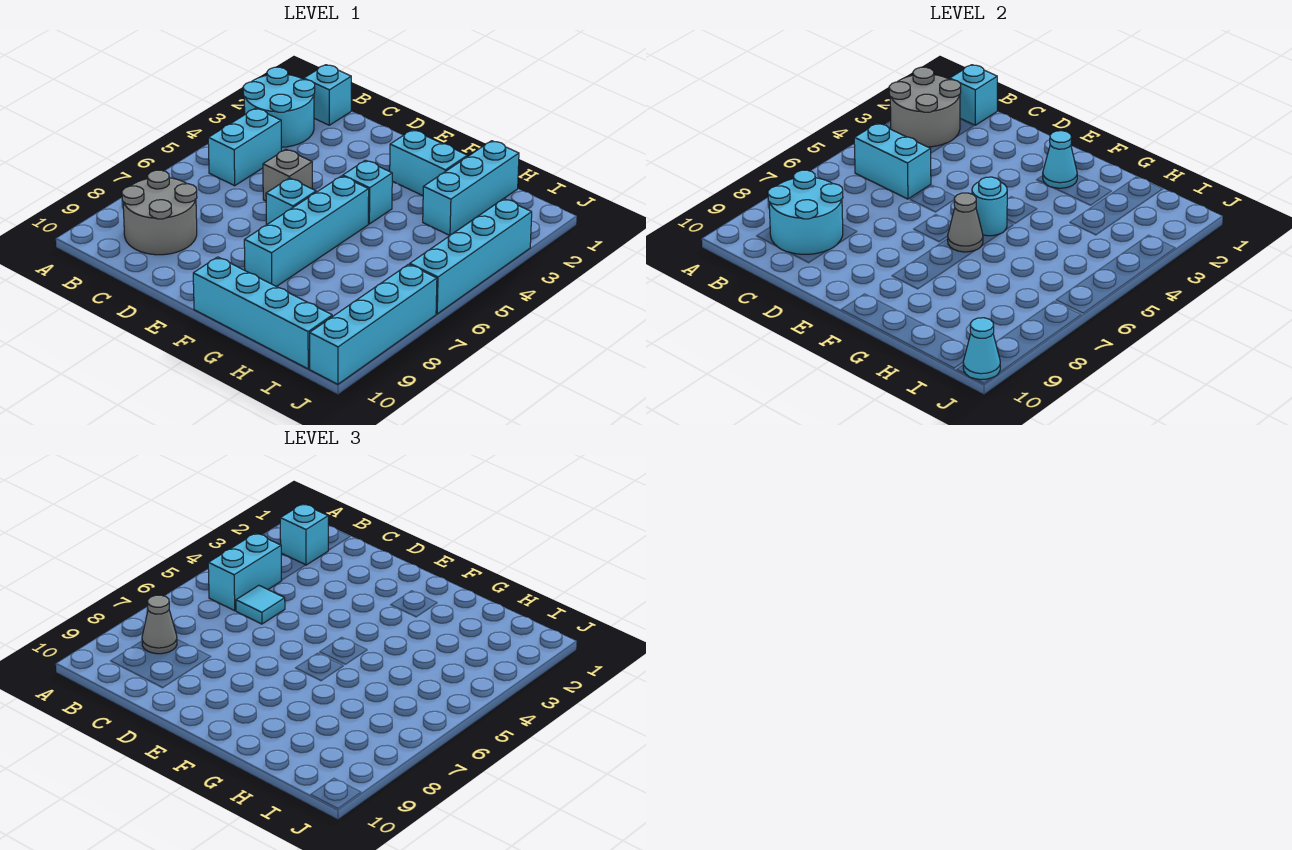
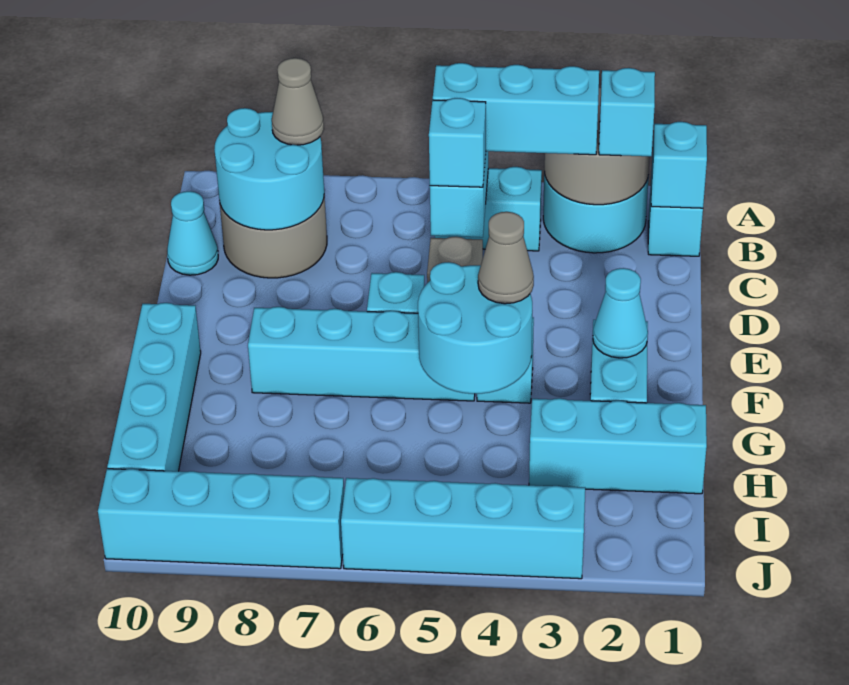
cyan brick B4:B5 level 3 -> cyan brick B3:B5 level 3
cyan tile C5 level 3 -> cyan brick C5 level 3
cyan round brick F5 level 2 -> cyan round brick F4:G5 level 2
grey cone F6 level 2 -> grey cone F4 level 3
cyan cone J10 level 2 -> cyan cone C10 level 1

